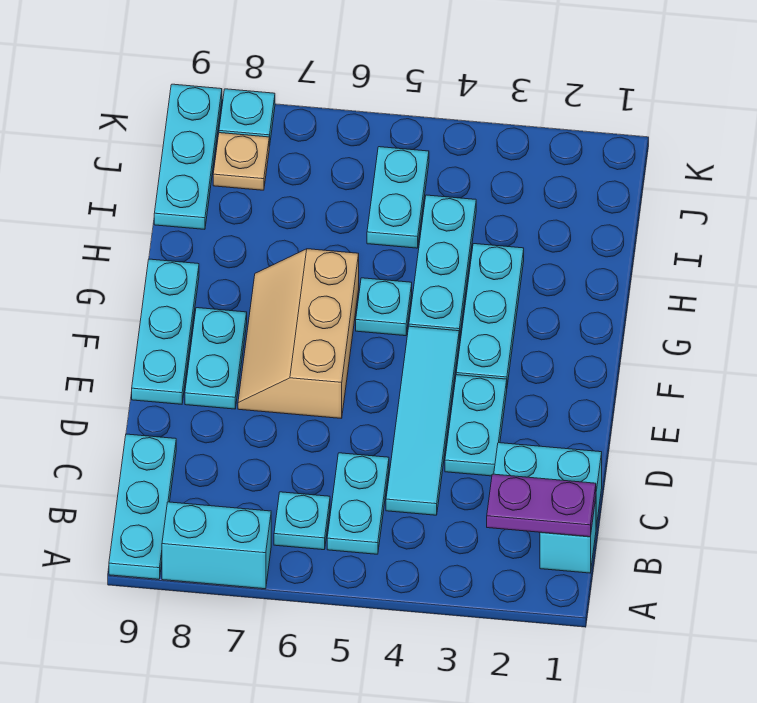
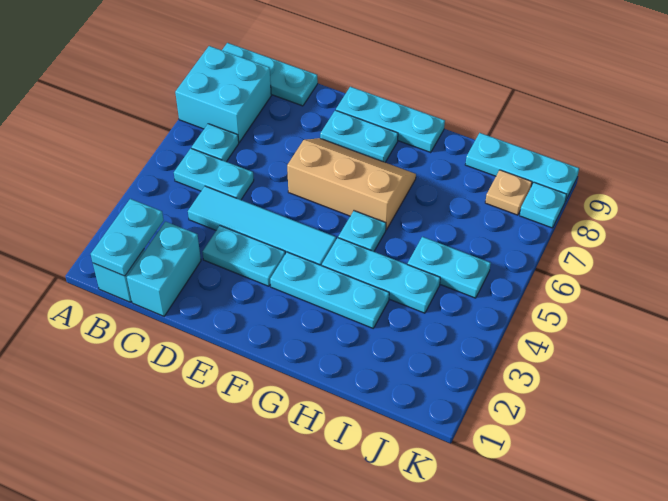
cyan brick A7:A8 level 1 -> cyan brick A7:B8 level 1
purple plate B1:B2 level 2 -> cyan plate B1:B2 level 2

